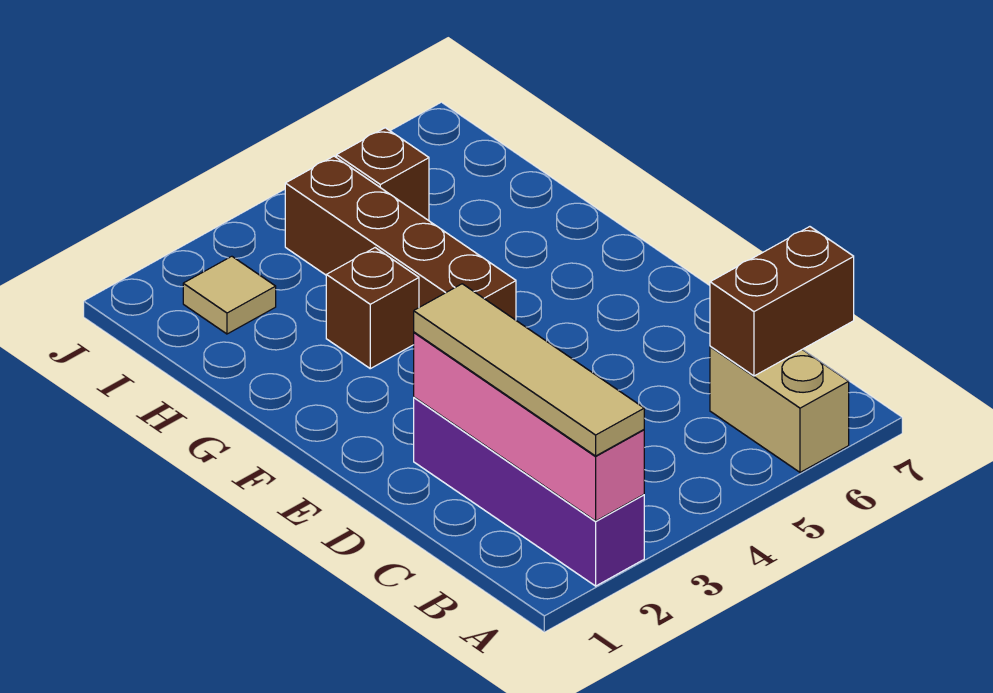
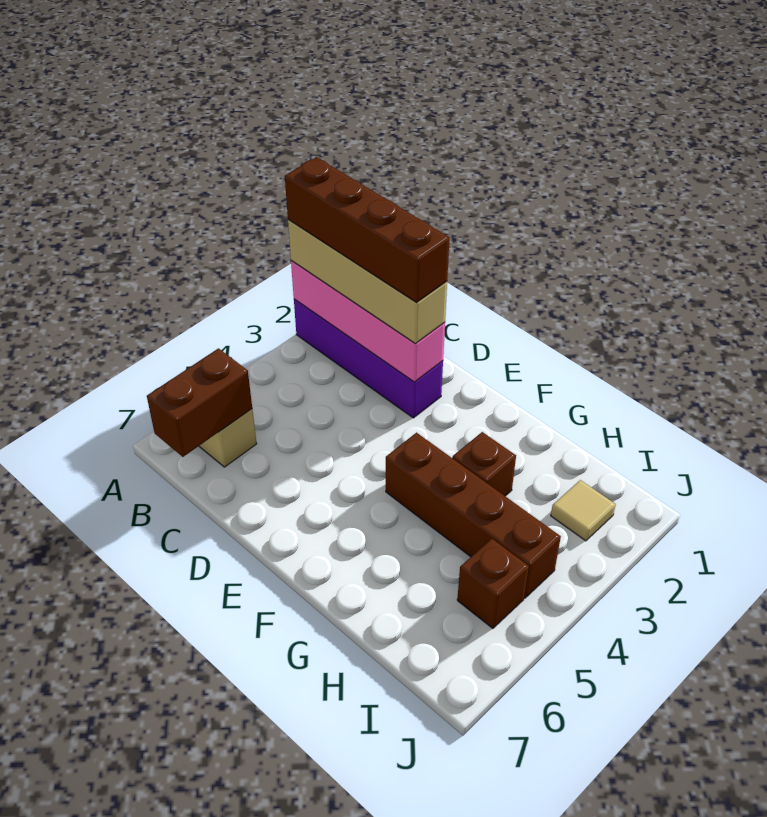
tan tile A2:D2 level 3 -> tan brick A2:D2 level 3
none -> brown brick A2:D2 level 4

